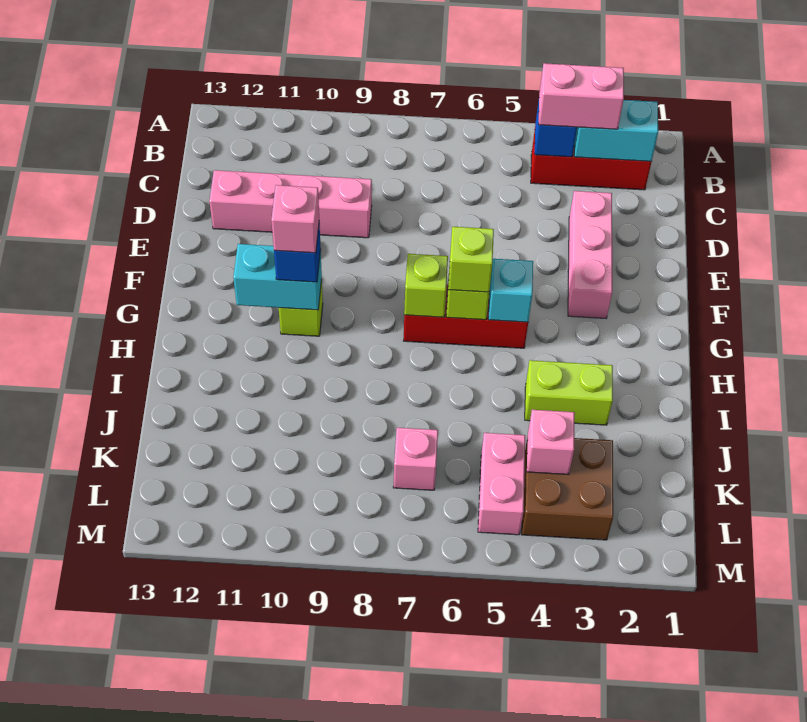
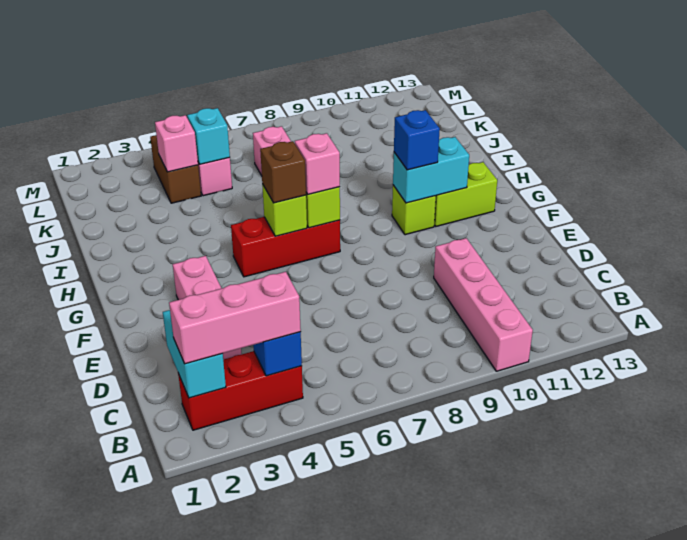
cyan brick B2:B3 level 2 -> cyan brick B2:C2 level 2
pink brick B3:B4 level 3 -> pink brick B2:B4 level 3
pink brick D9:D12 level 1 -> pink brick A10:D10 level 1
cyan brick G5 level 2 -> cyan brick K5 level 2
lime brick G6 level 3 -> brown brick G6 level 3
pink brick G10 level 4 -> pink brick G7 level 3
lime brick I3:I4 level 1 -> lime brick G11:G12 level 1
brown brick K3:L4 level 1 -> brown brick K4:L4 level 1

